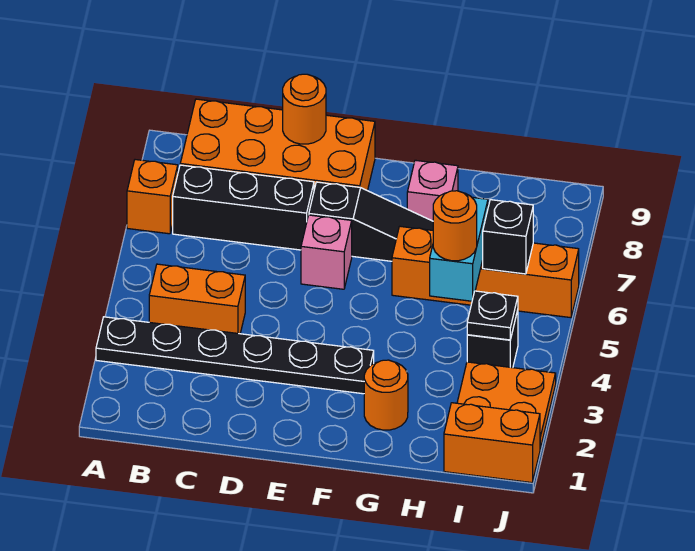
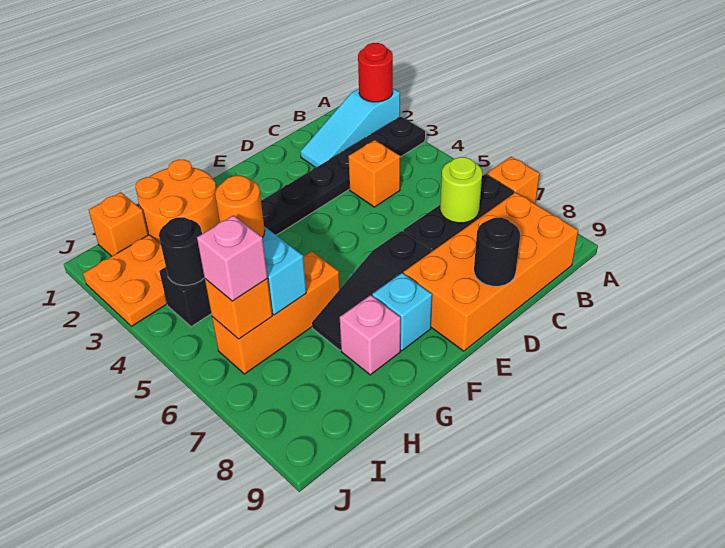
none -> cyan slope A2:C2 level 1 top A
none -> red round brick A2 level 2
orange brick B4:C4 level 1 -> orange brick C4 level 1
none -> lime round brick C7 level 2
orange round brick D9 level 2 -> black round brick D9 level 2
pink brick E6 level 1 -> pink brick I6 level 3
none -> cyan brick F8 level 1
orange round brick G2 level 1 -> orange round brick G1:H2 level 1
orange brick G6:J6 level 1 -> orange brick G6:I6 level 1
orange brick I1:J1 level 1 -> orange brick I1 level 1
black plate I4 level 2 -> black round brick I4 level 2
black brick I6 level 2 -> orange brick I6 level 2

